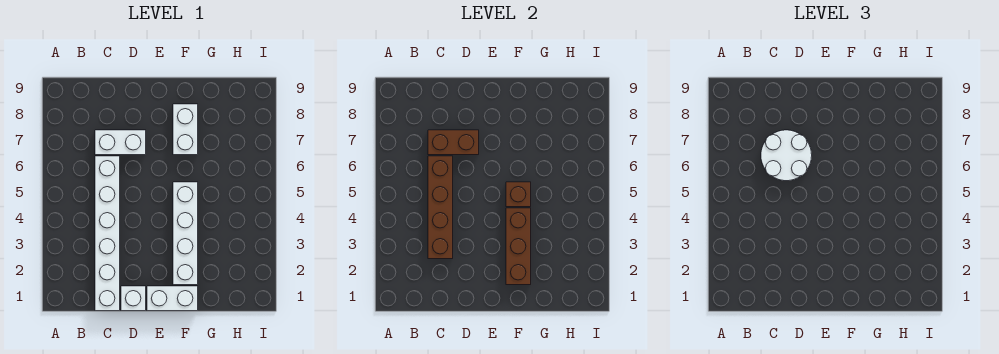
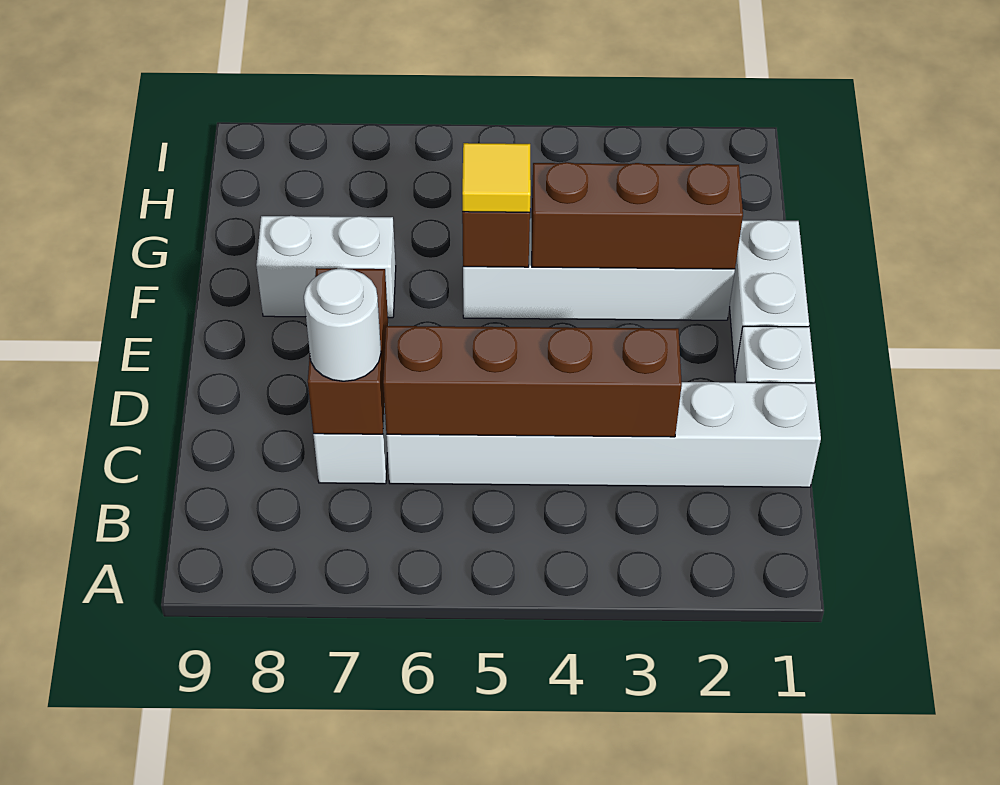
white round brick C6:D7 level 3 -> white round brick C7 level 3
none -> yellow tile F5 level 3

